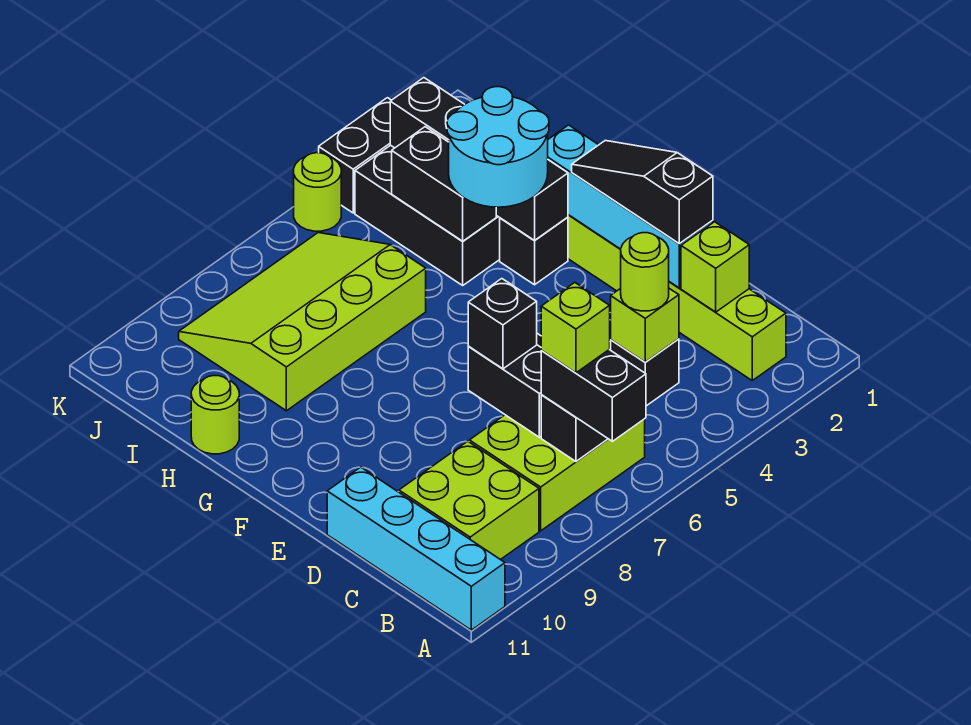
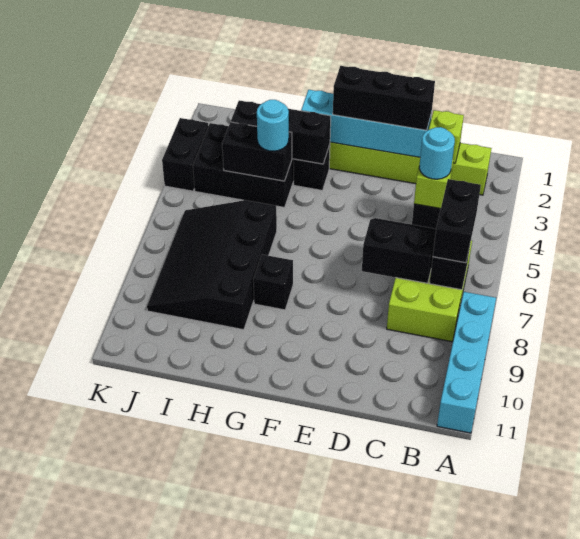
black brick A7:B7 level 3 -> black brick B6:B7 level 3
cyan brick A11:D11 level 1 -> cyan brick A8:A11 level 1
lime brick B7 level 4 -> none
lime brick B9:C10 level 1 -> none
lime round brick C4 level 3 -> cyan round brick C4 level 3
black slope D2:F2 level 3 top D -> black brick D2:F2 level 3
black brick D7 level 3 -> black brick G8 level 1
black brick G3:J3 level 2 -> black brick G3:I3 level 2
cyan round brick G3:H4 level 3 -> cyan round brick H4 level 3
lime slope H6:J9 level 1 top H -> black slope H6:J9 level 1 top H
lime round brick H11 level 1 -> none
lime round brick K5 level 1 -> none

